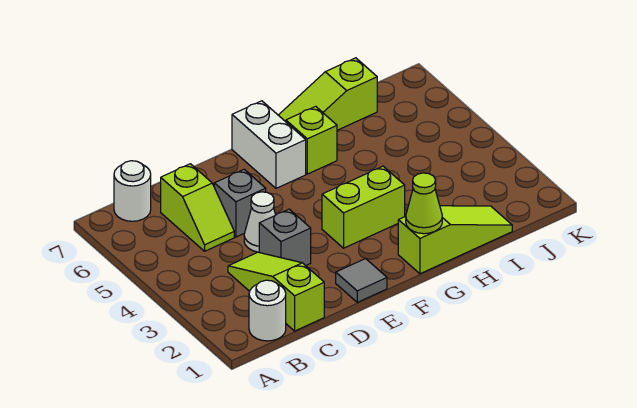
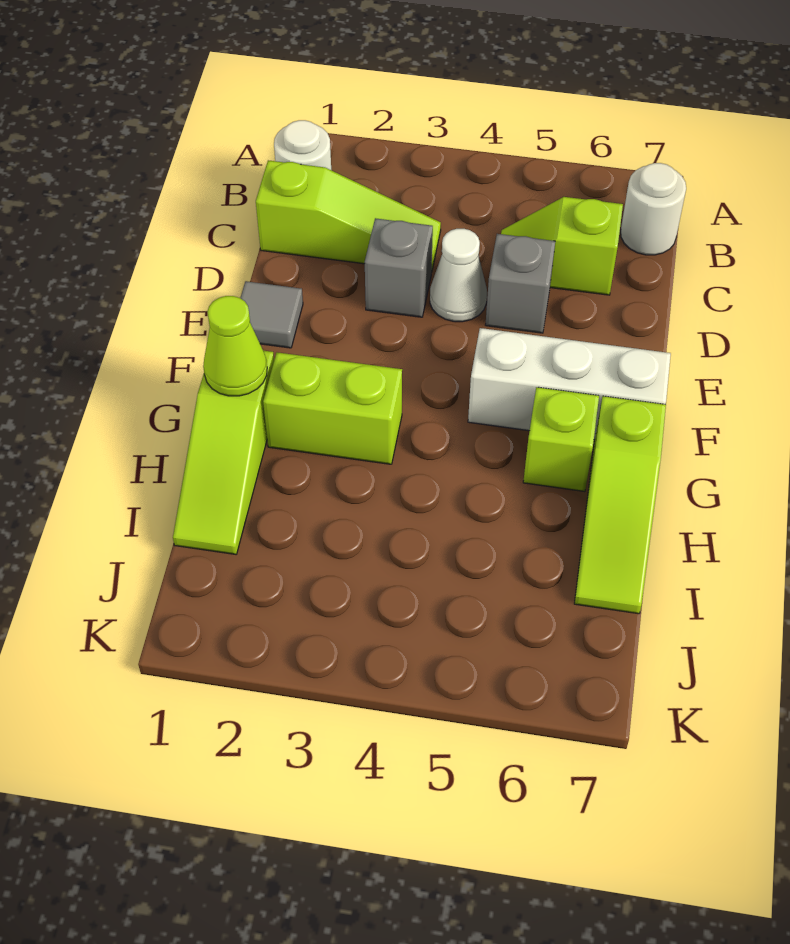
lime brick F3:G3 level 1 -> lime brick G2:G3 level 1
white brick F6:F7 level 1 -> white brick F5:F7 level 1
lime slope G7:I7 level 1 top I -> lime slope G7:I7 level 1 top G

